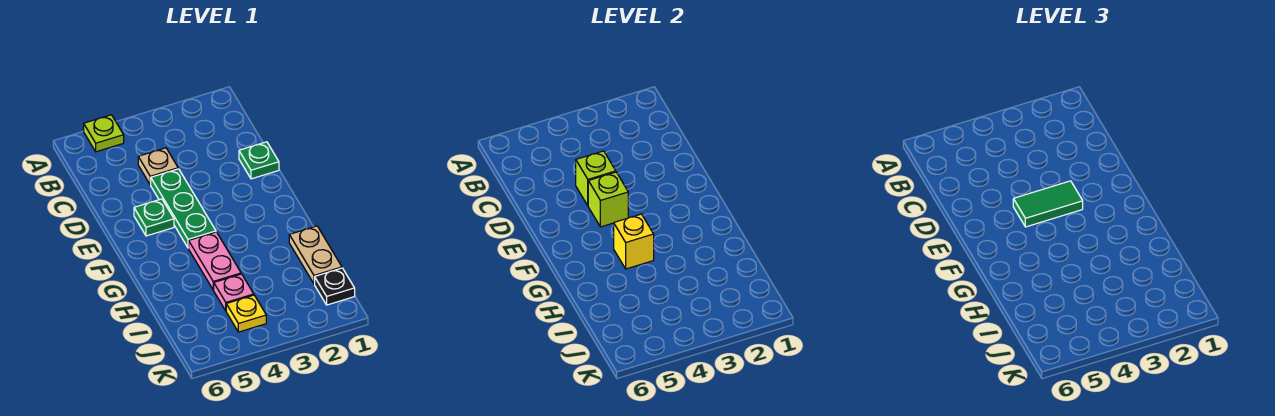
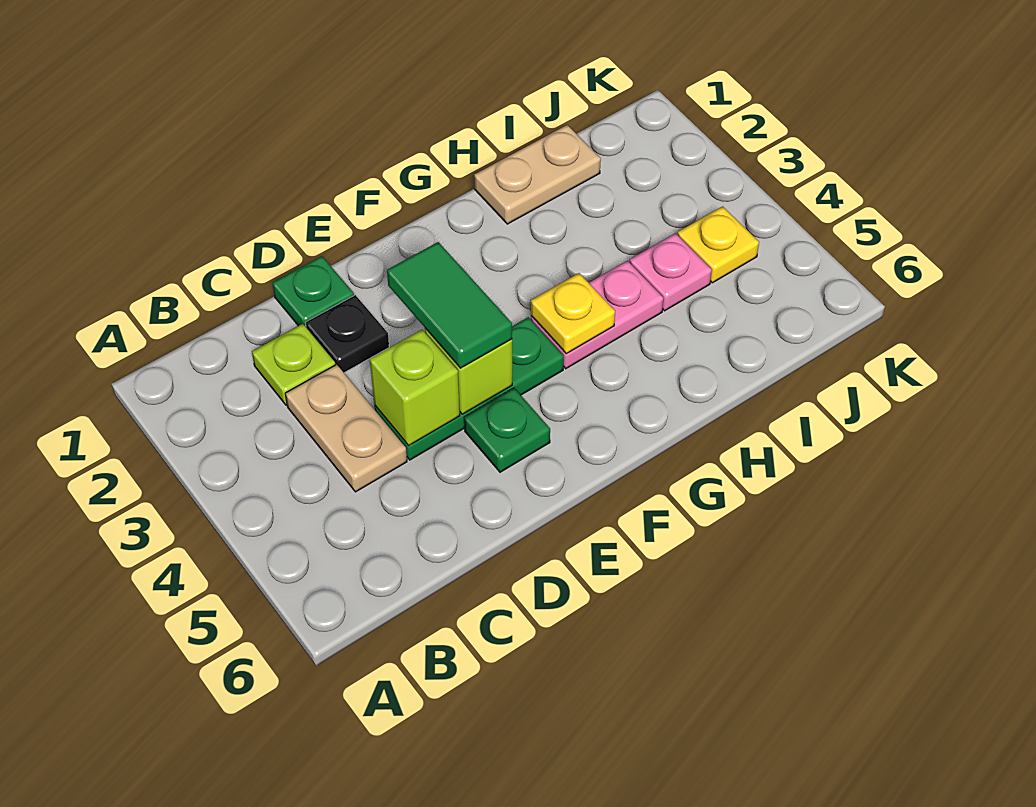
lime plate A5 level 1 -> lime plate C2 level 1
tan plate C4 level 1 -> tan plate C3:C4 level 1
yellow brick G4 level 2 -> yellow plate G4 level 2
black plate J1 level 1 -> black plate D2 level 1

